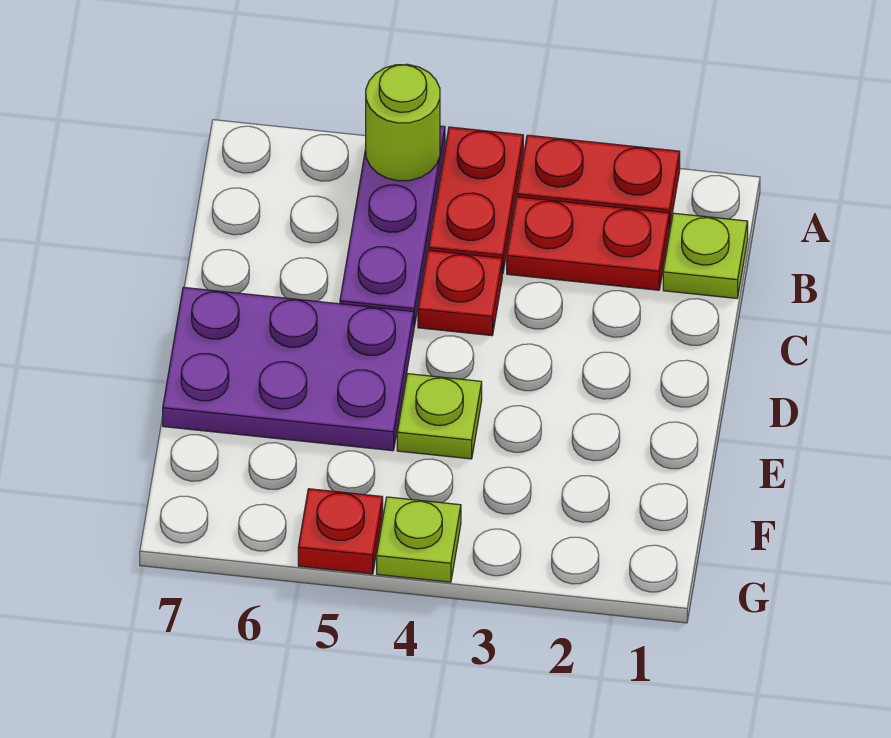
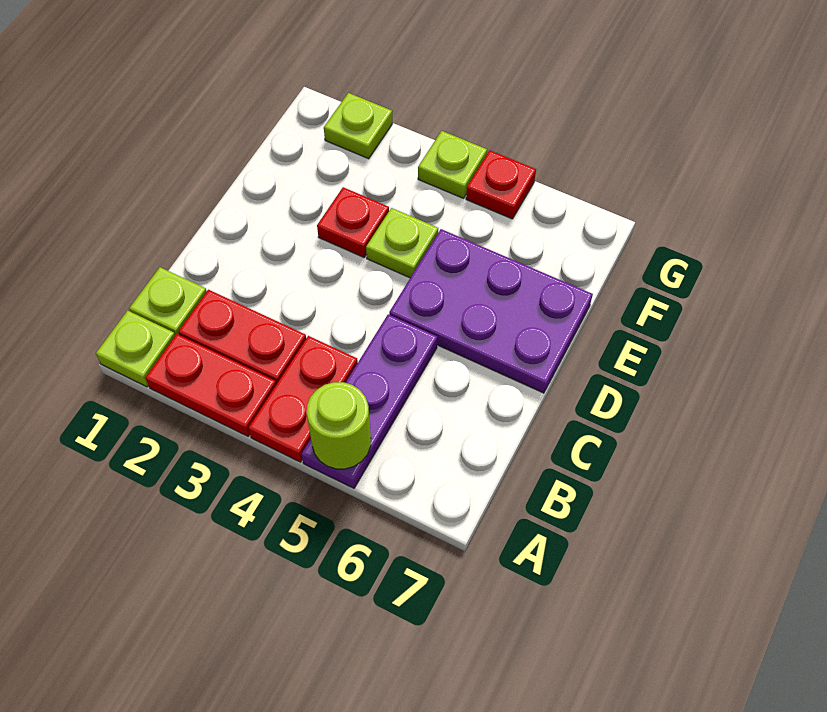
none -> lime plate A1 level 1
red plate C4 level 1 -> red plate E3 level 1
none -> lime plate G2 level 1

